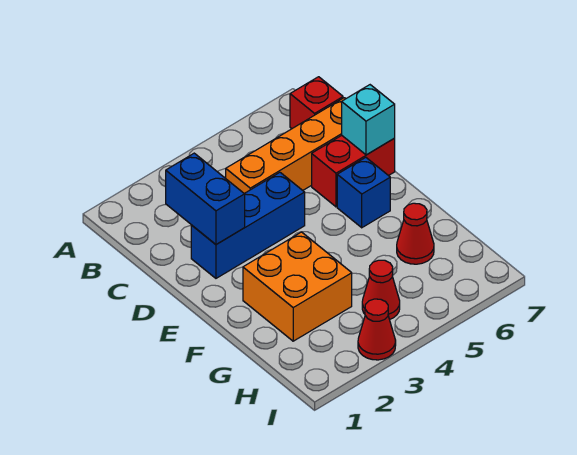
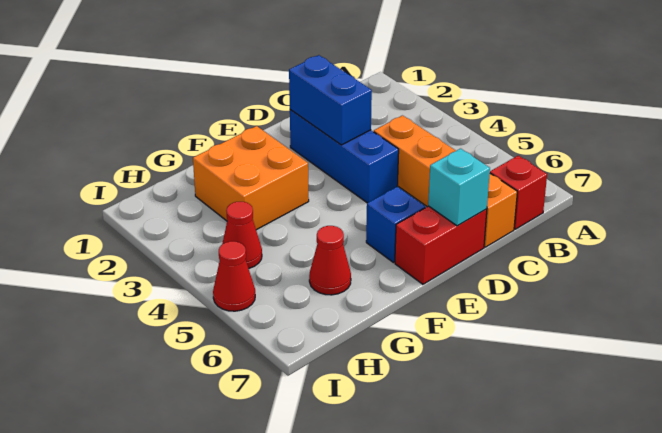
blue brick C2:D2 level 2 -> blue brick D2:D3 level 2
red brick D6:D7 level 1 -> red brick D7:E7 level 1
red cone I3 level 1 -> red cone I5 level 1

